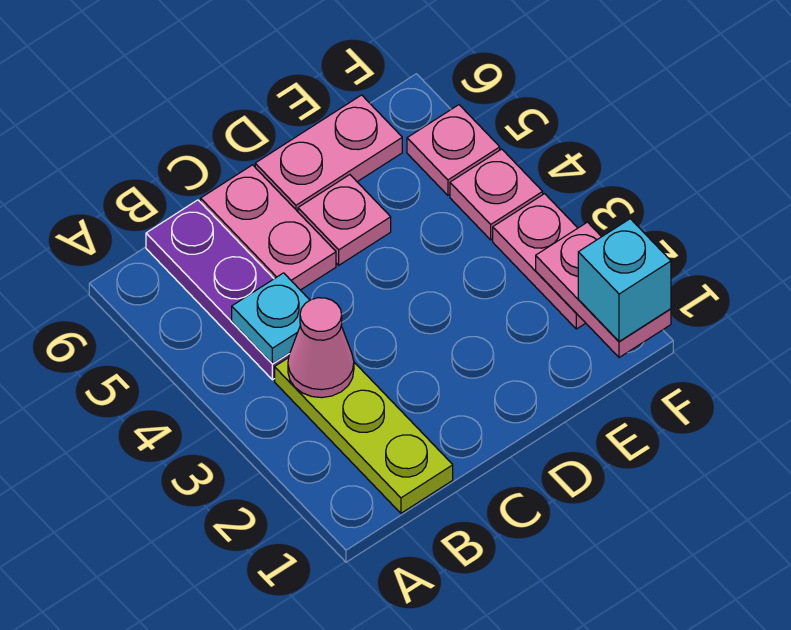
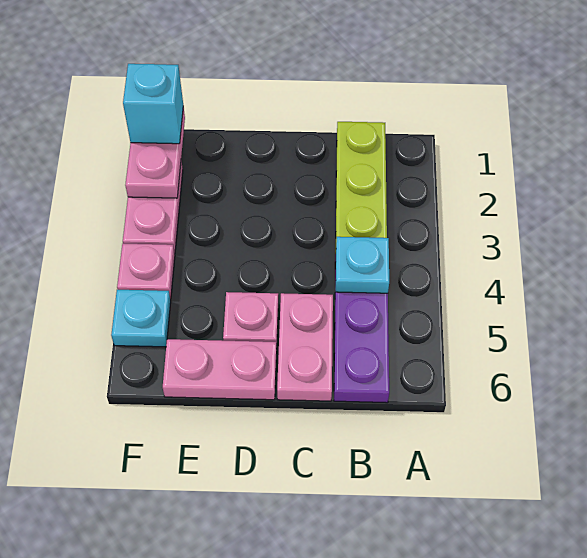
pink cone B3 level 2 -> none
pink plate F5 level 1 -> cyan plate F5 level 1

